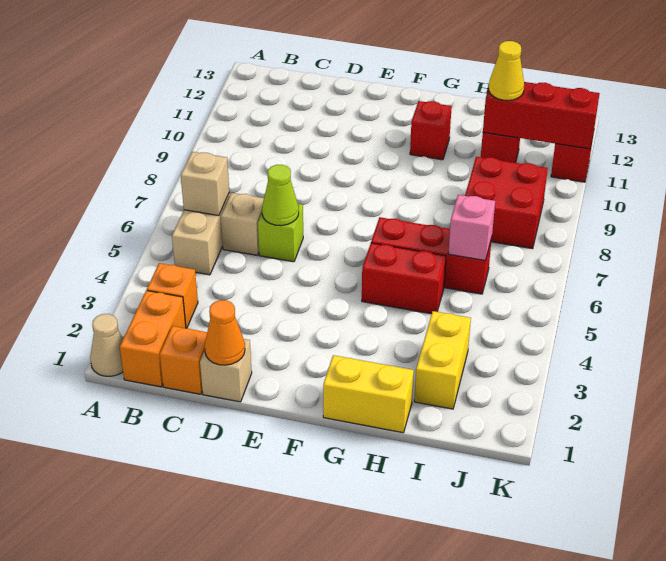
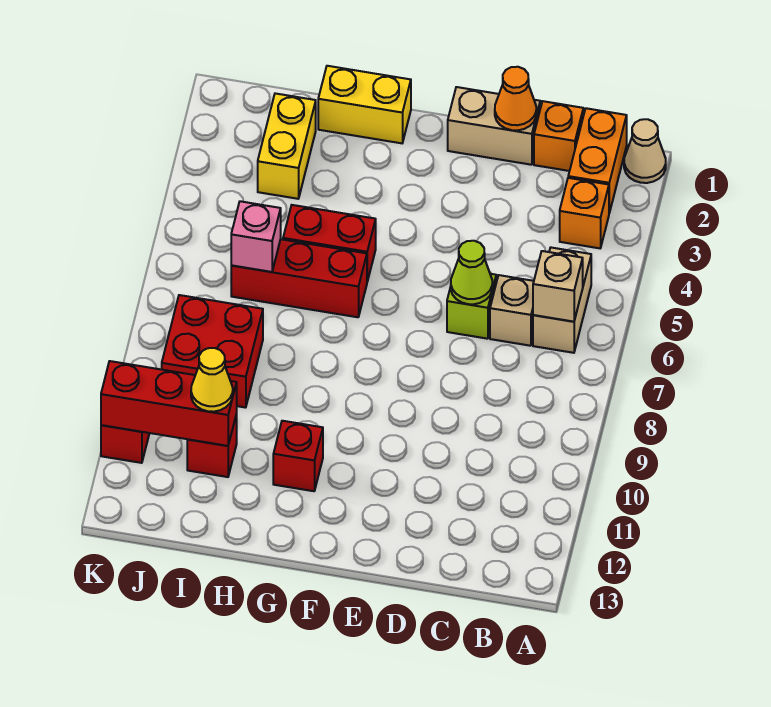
tan brick D1 level 1 -> tan brick D1:E1 level 1

